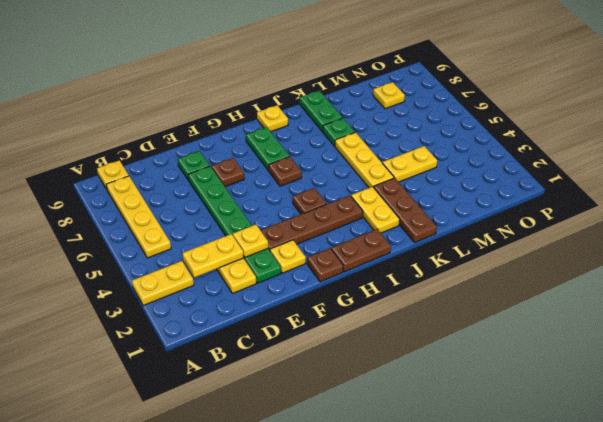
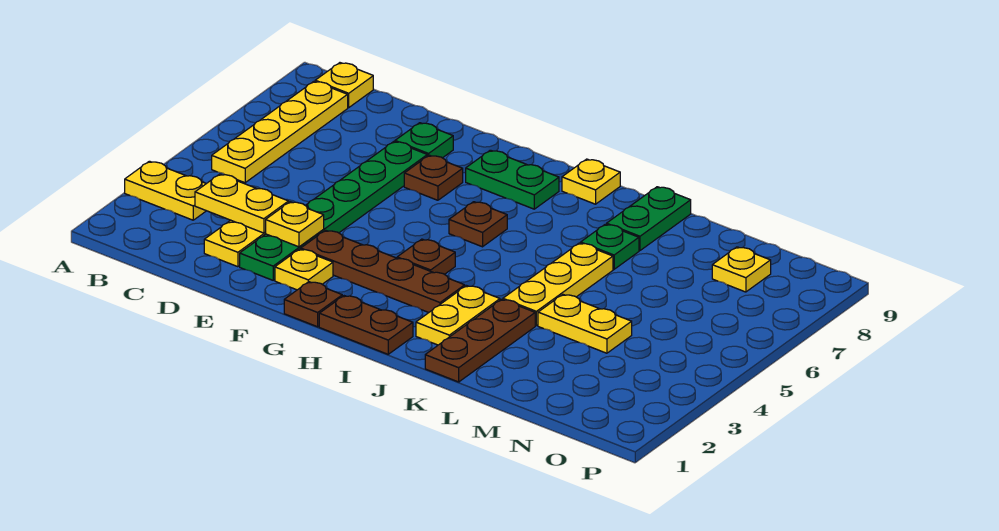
green plate H7:H8 level 1 -> green plate G8:H8 level 1

